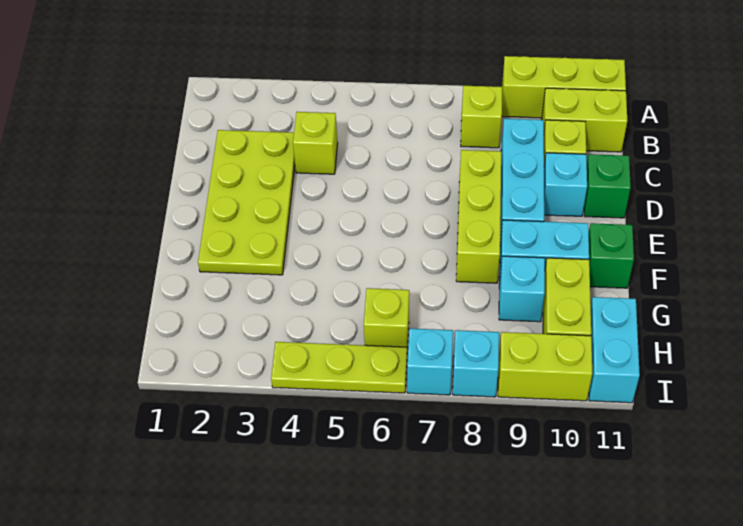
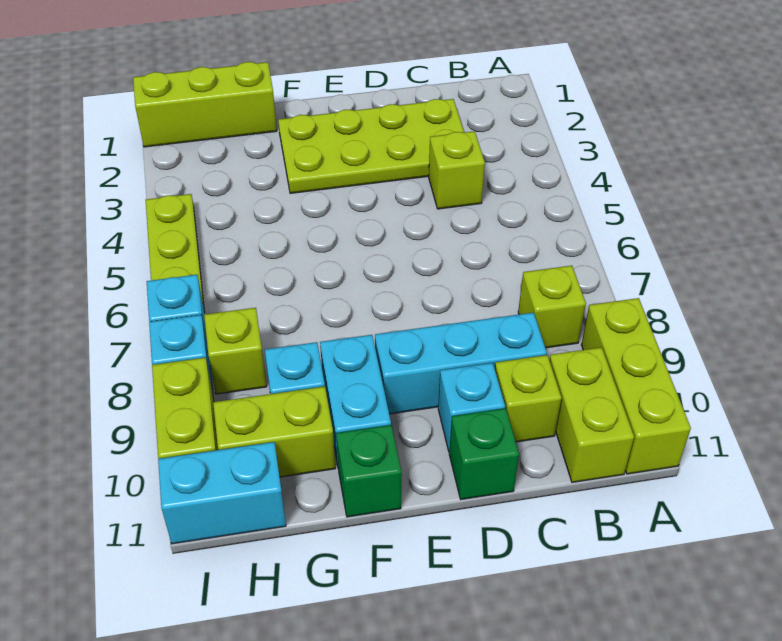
lime brick D8:F8 level 1 -> lime brick G1:I1 level 1
lime brick H6 level 1 -> lime brick H8 level 1

